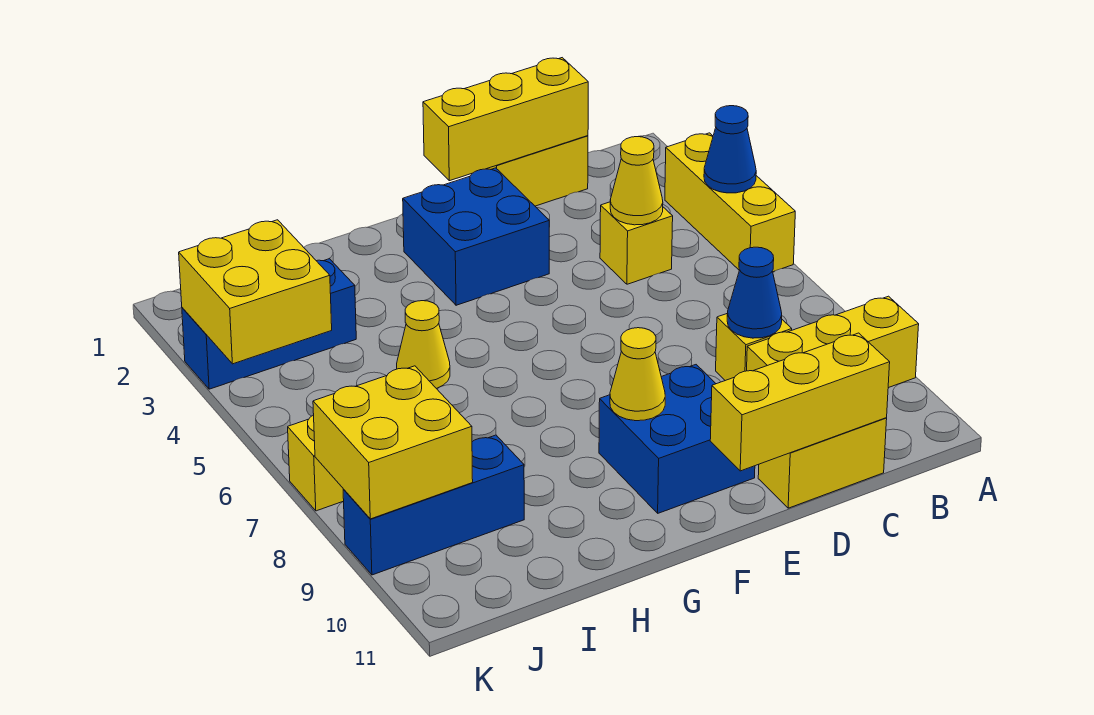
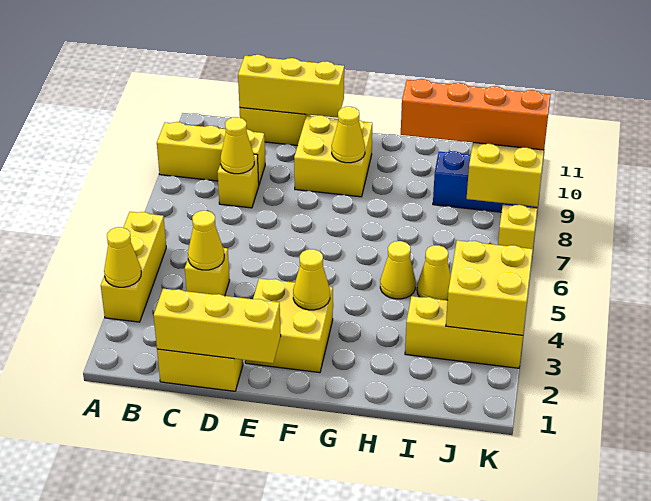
none -> yellow cone A3 level 2
blue cone A4 level 2 -> none
blue cone C8 level 2 -> yellow cone C8 level 2
blue brick E2:F3 level 1 -> yellow brick E2:F3 level 1
blue brick E9:F10 level 1 -> yellow brick E9:F10 level 1
none -> yellow cone F3 level 2
none -> orange brick H9:K9 level 3
blue brick I3:K3 level 1 -> yellow brick I3:K3 level 1
none -> yellow cone I5 level 1

